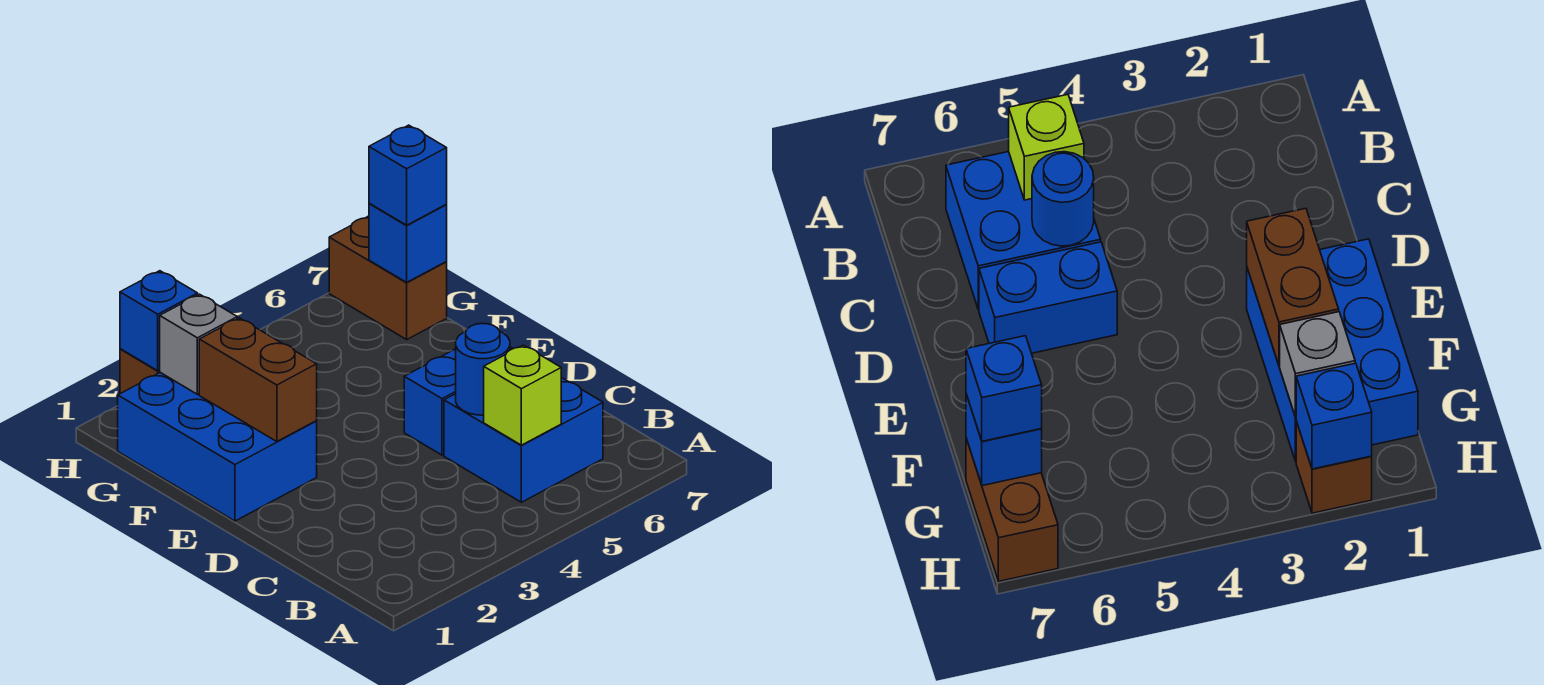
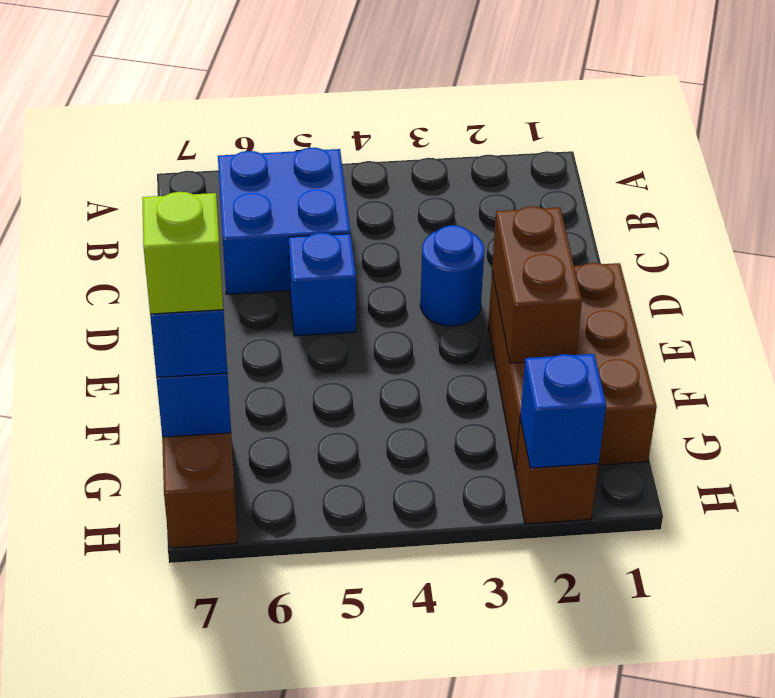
lime brick B5 level 2 -> lime brick G7 level 4
blue round brick C5 level 2 -> blue round brick D3 level 1
blue brick D5:D6 level 1 -> blue brick D5 level 1
blue brick E1:G2 level 1 -> brown brick E1:G2 level 1
grey brick G2 level 2 -> none

